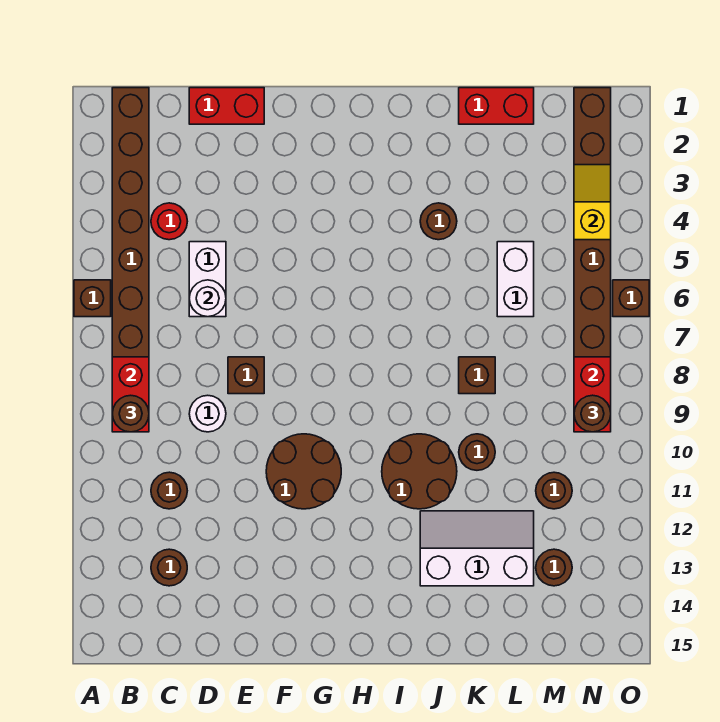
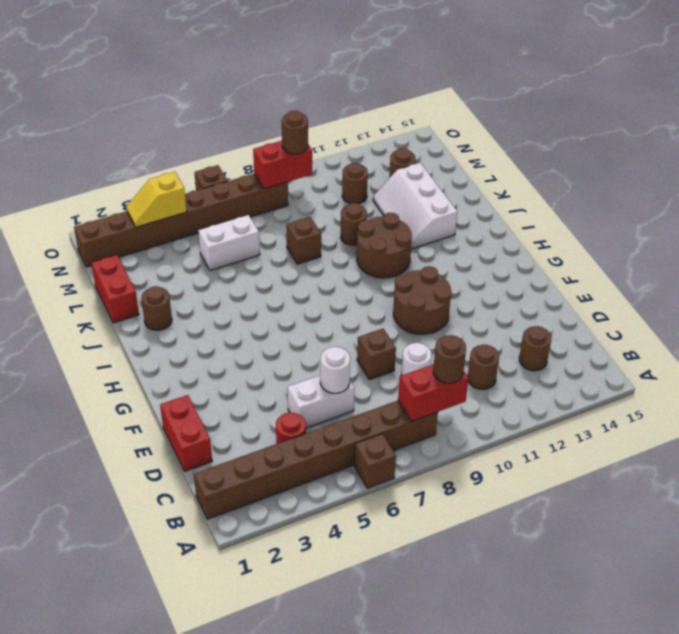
brown round brick J4 level 1 -> brown round brick J2 level 1

